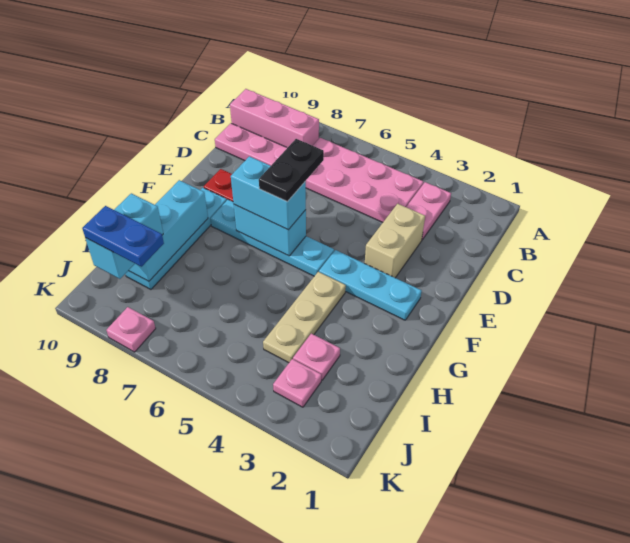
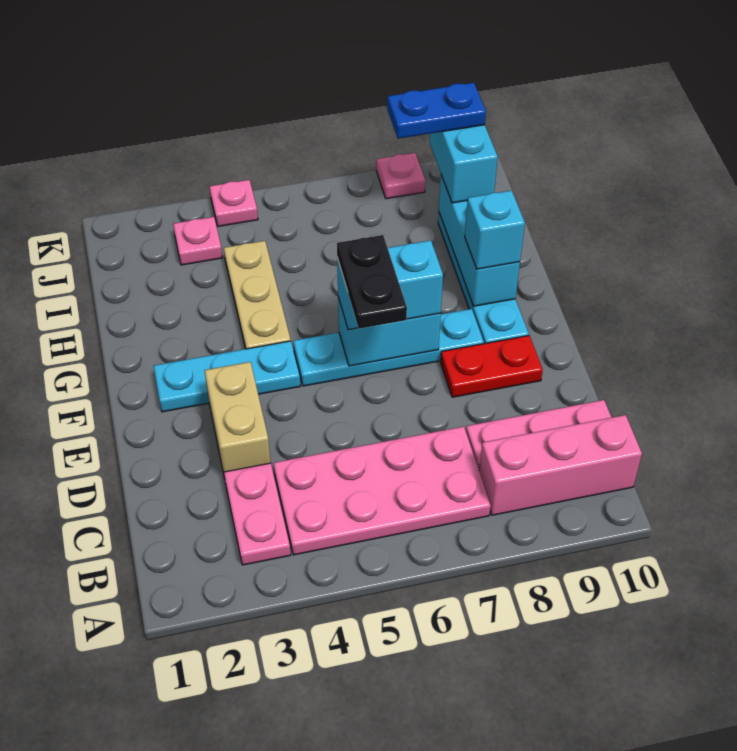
none -> cyan brick G9 level 3
pink plate I3 level 1 -> pink plate K4 level 1

